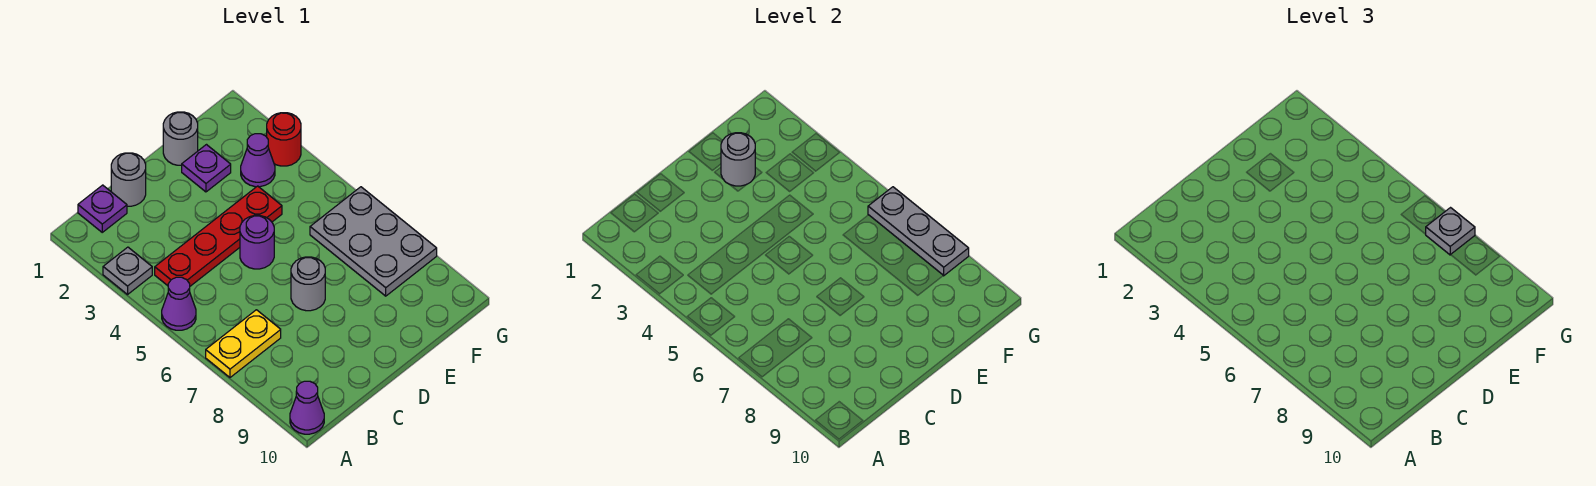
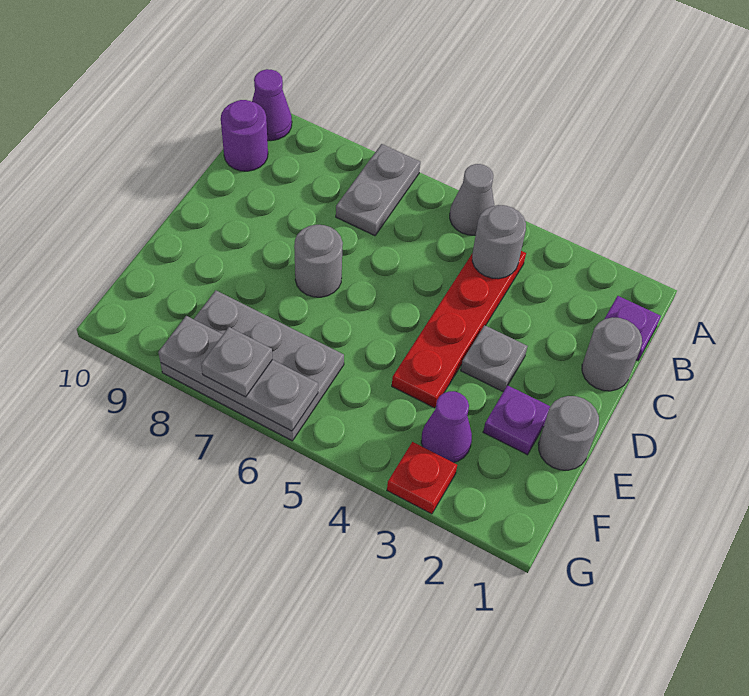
grey plate A3 level 1 -> grey plate D3 level 1
purple cone A5 level 1 -> grey cone A5 level 1
yellow plate A7:B7 level 1 -> grey plate A7:B7 level 1
purple round brick D5 level 1 -> purple round brick B10 level 1
grey round brick E2 level 2 -> grey round brick B4 level 2
red round brick G3 level 1 -> red plate G3 level 1

